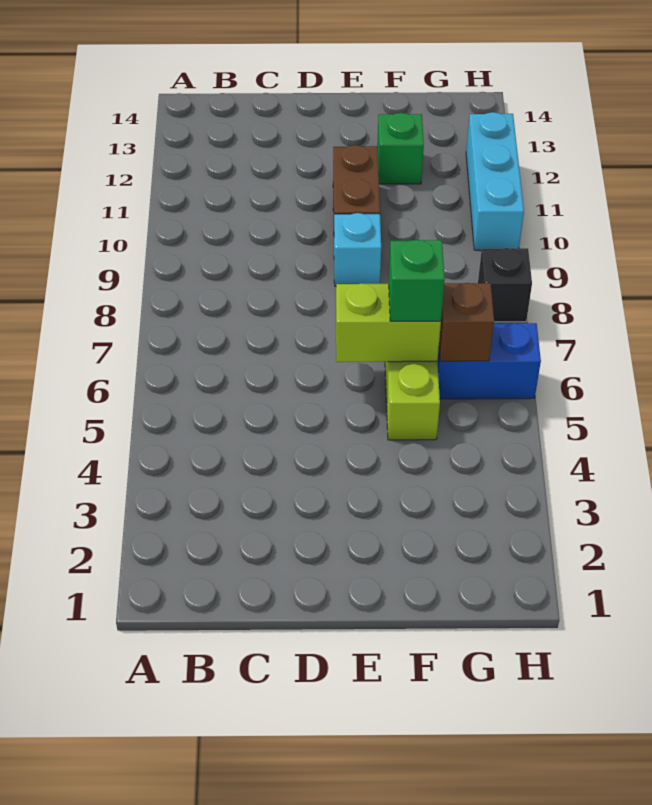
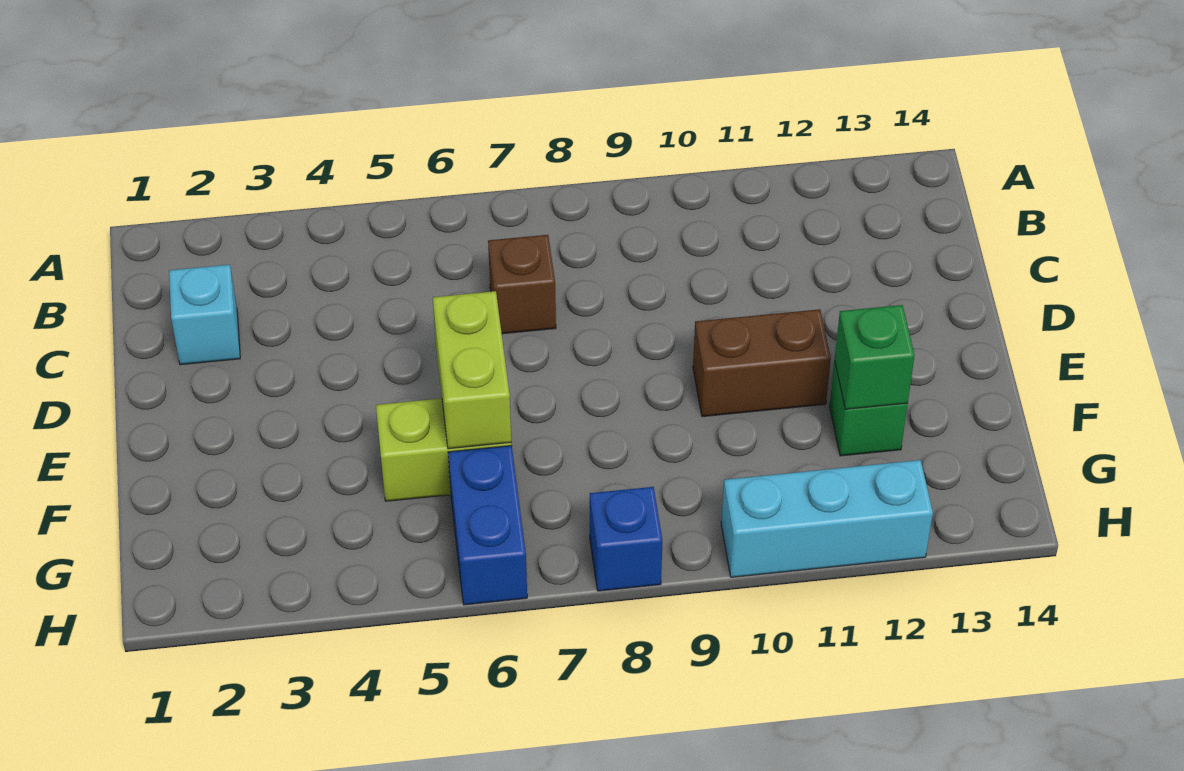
cyan brick E9 level 1 -> cyan brick C2 level 1
green brick F6 level 3 -> green brick F12 level 2
brown brick G6 level 2 -> brown brick C7 level 1
black brick H8 level 1 -> blue brick H8 level 1

